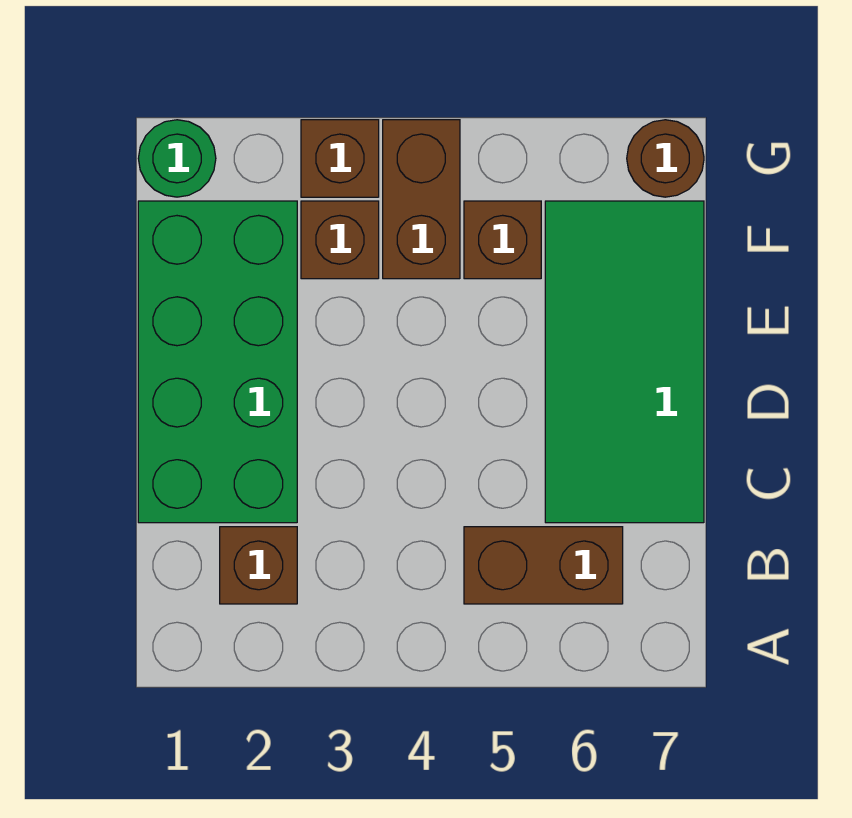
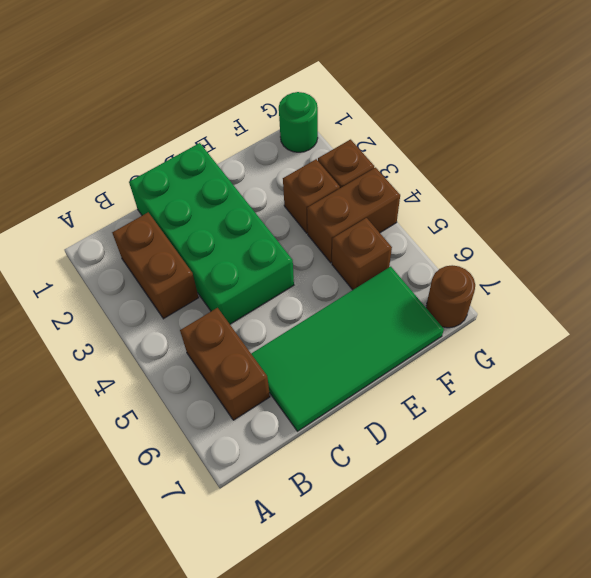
brown brick B2 level 1 -> brown brick B2:B3 level 1
green brick C1:F2 level 1 -> green brick C1:D4 level 1

